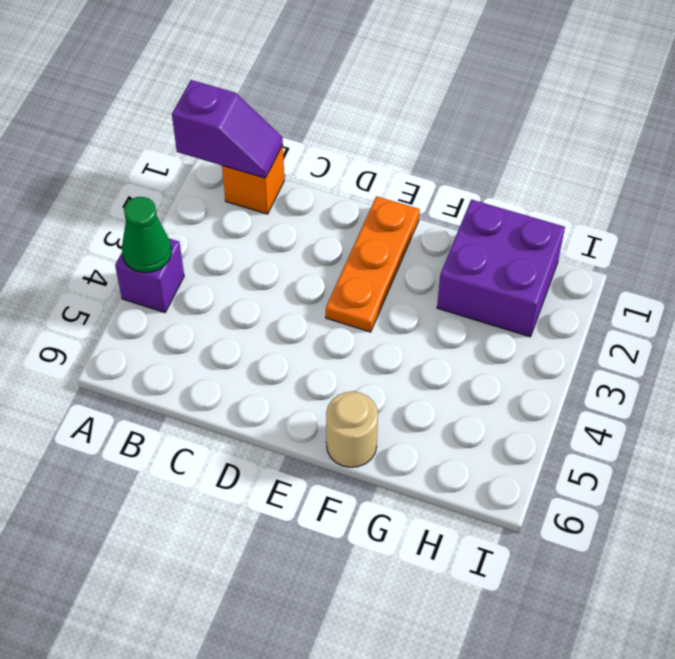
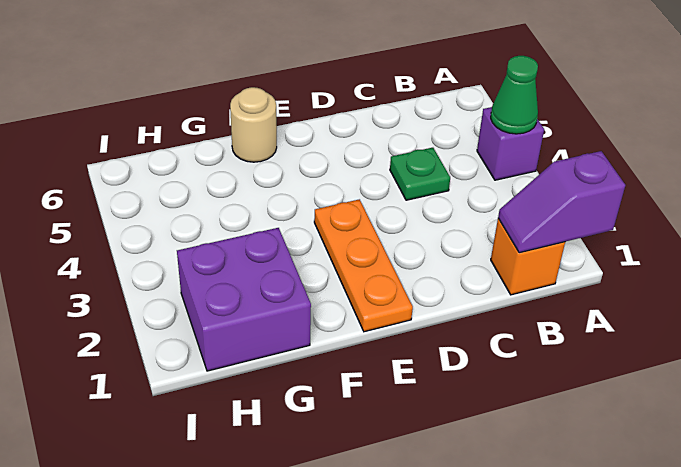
none -> green plate C4 level 1

